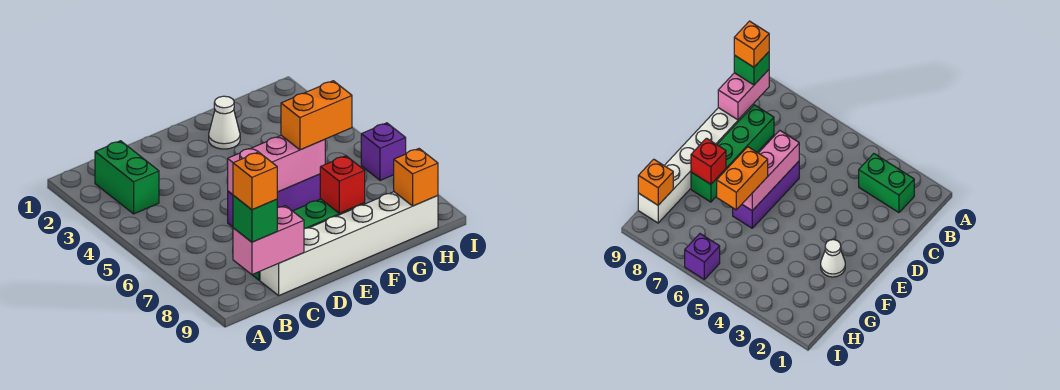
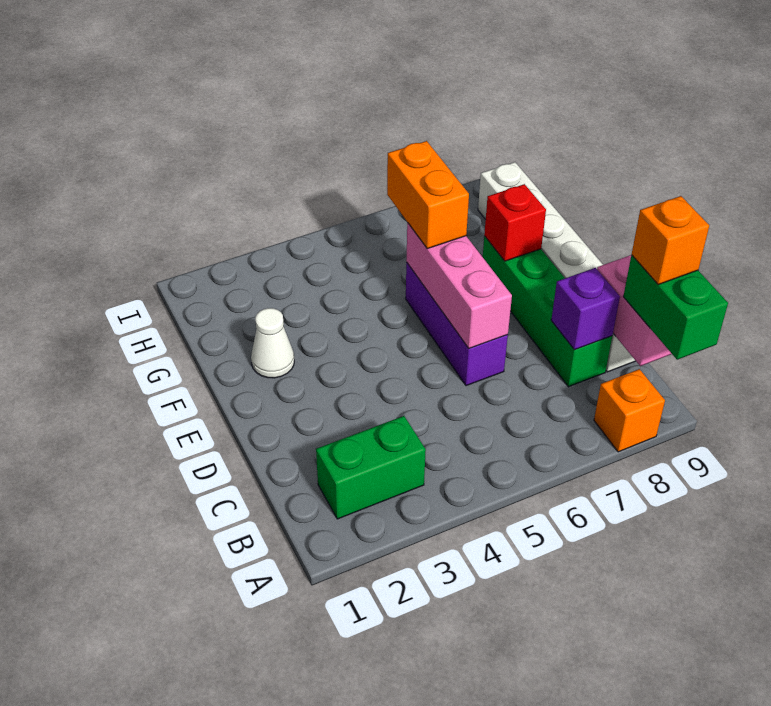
green brick B9 level 3 -> green brick A9:B9 level 3
orange brick H9 level 2 -> orange brick A8 level 1
purple brick I6 level 1 -> purple brick C8 level 2

